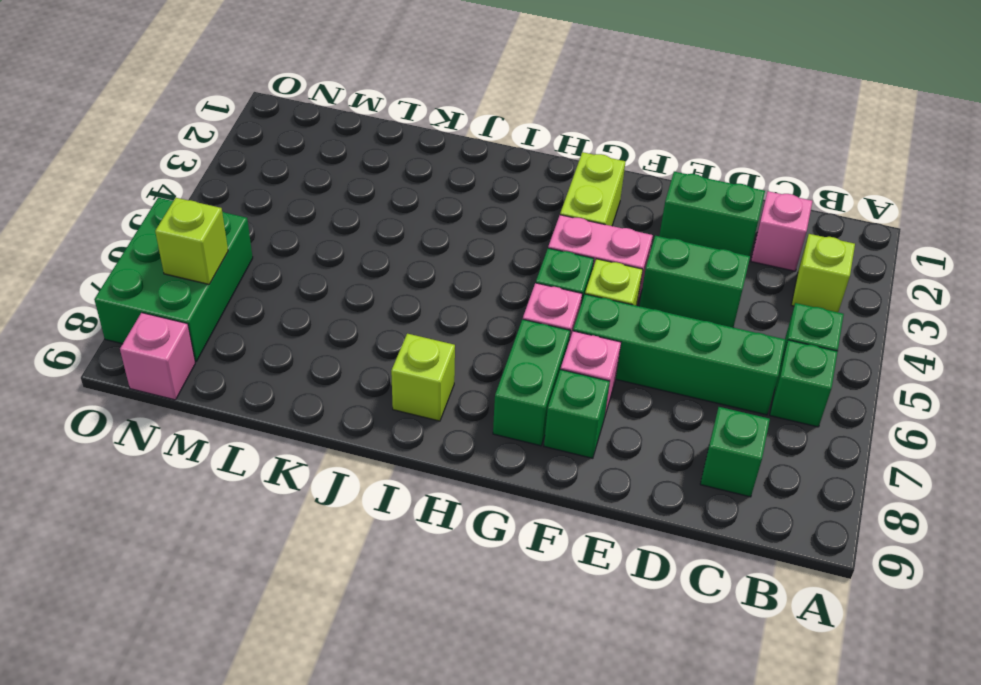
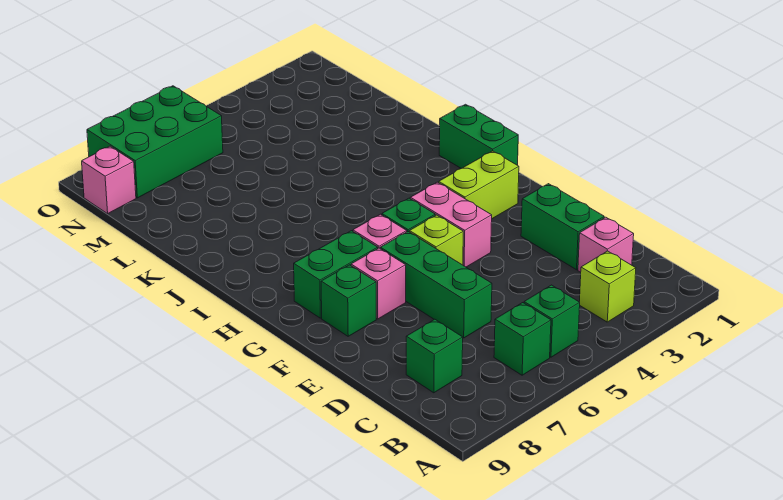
green brick C6:F6 level 1 -> green brick D6:F6 level 1
green brick D4:E4 level 1 -> green brick H1:I1 level 1
lime brick I8 level 1 -> none
lime brick N7 level 2 -> none

